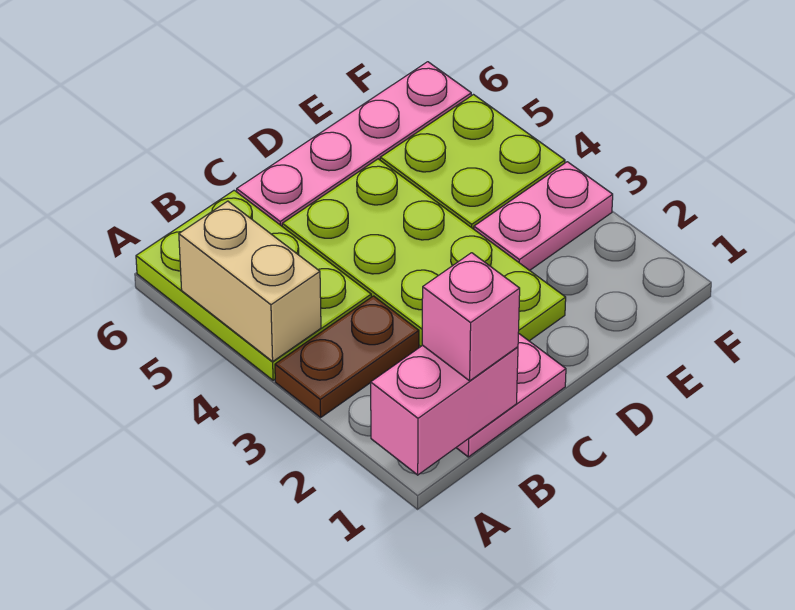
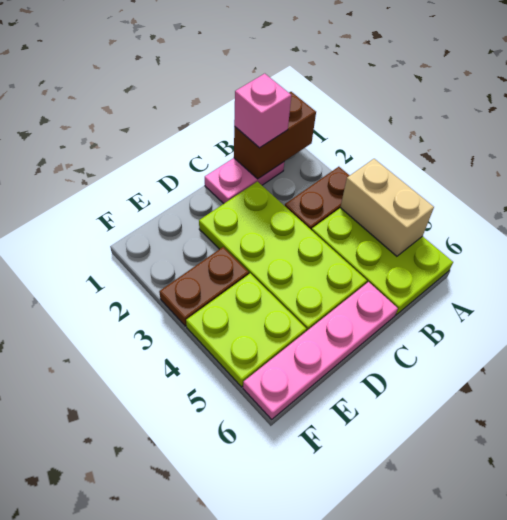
pink brick A1:B1 level 2 -> brown brick A1:B1 level 2
pink plate E3:F3 level 1 -> brown plate E3:F3 level 1

